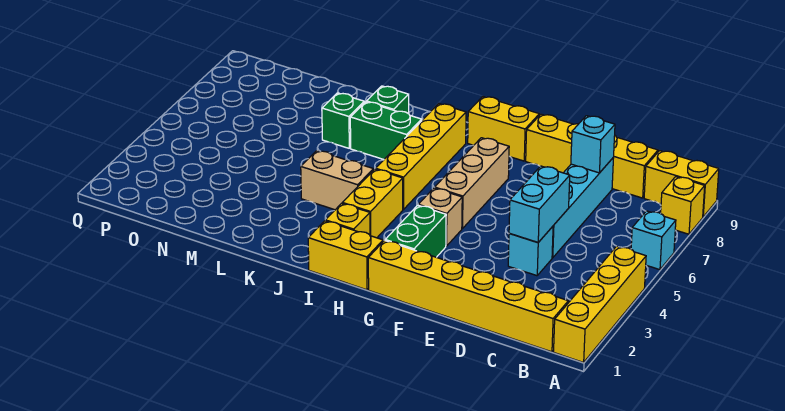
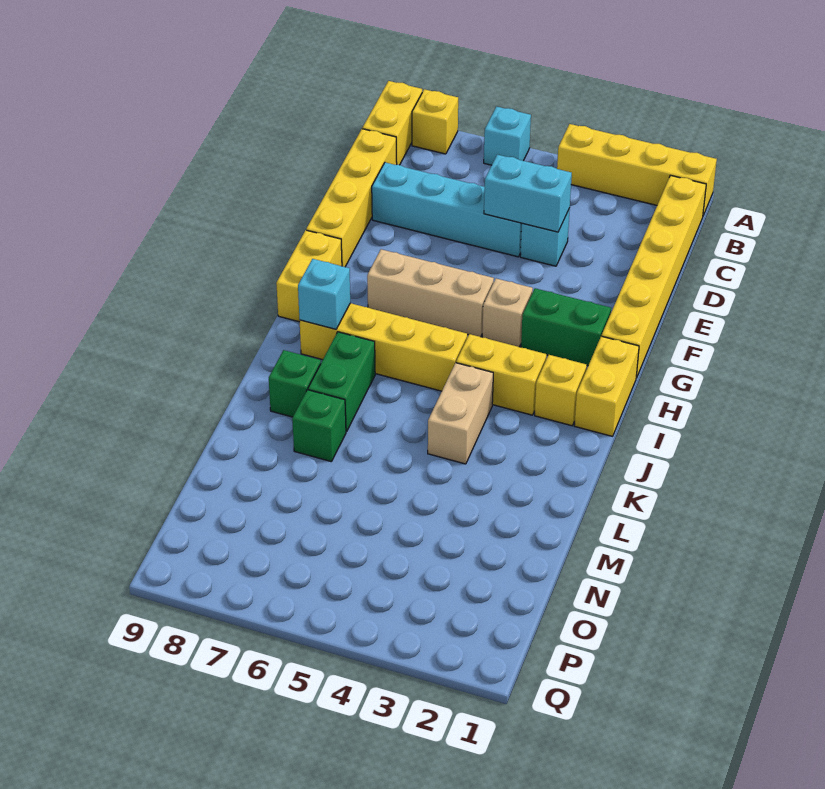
cyan brick D8 level 2 -> cyan brick I8 level 2

